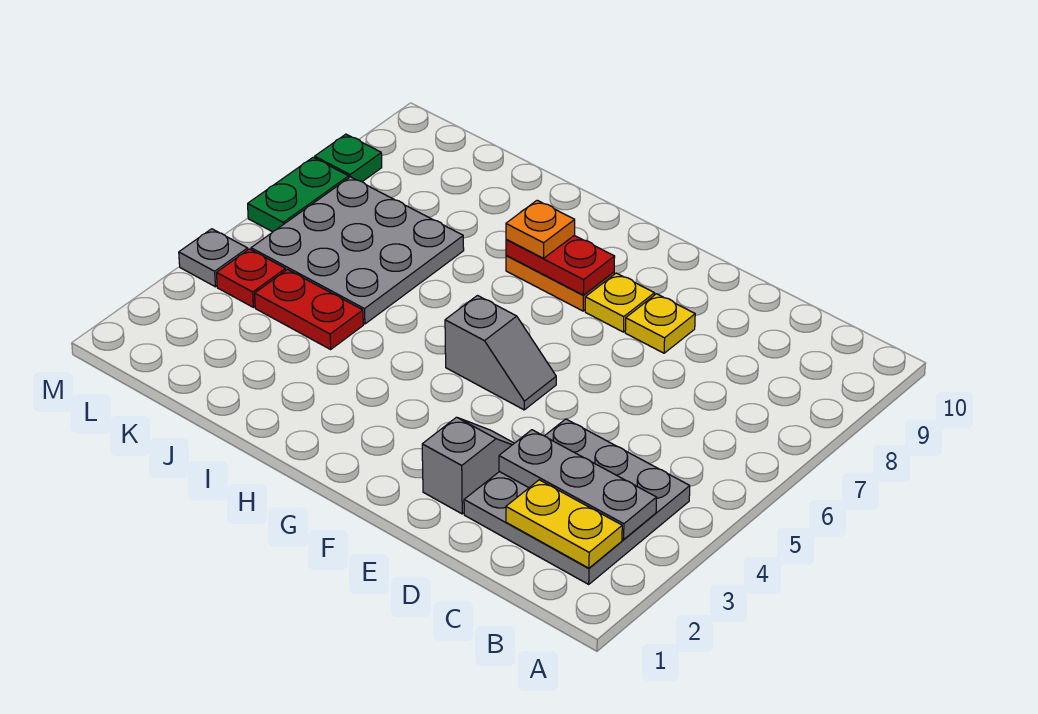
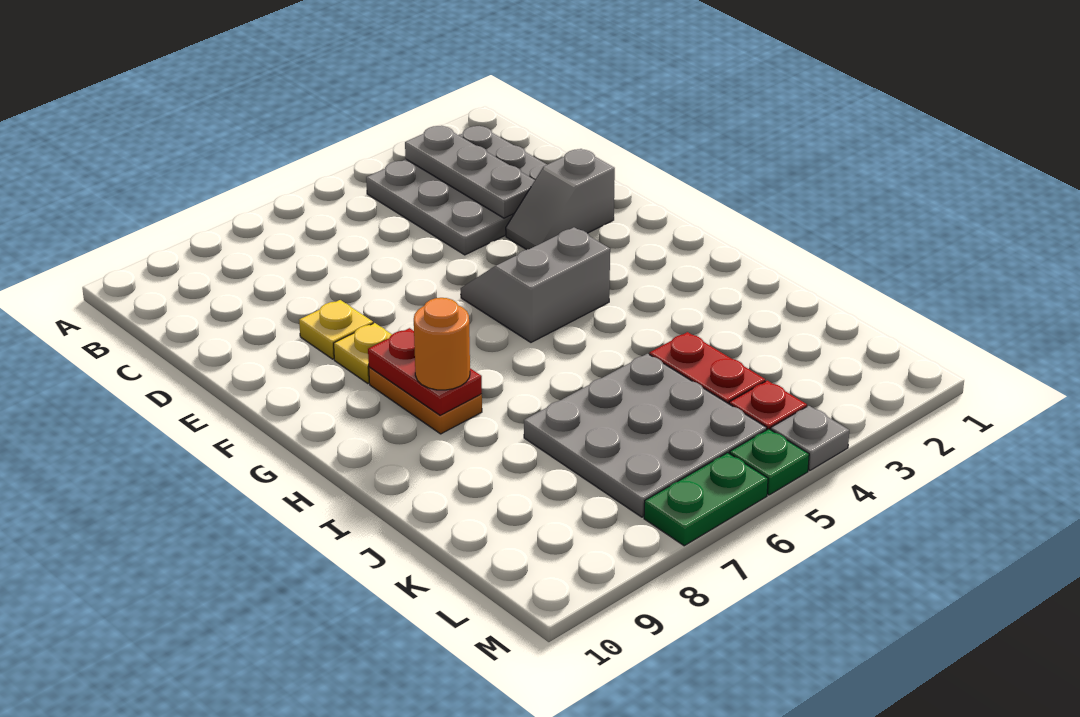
yellow plate B2:C2 level 2 -> none
grey slope F5:G5 level 1 top G -> grey slope F4:G5 level 1 top G
orange plate H8 level 3 -> orange round brick H8 level 3
green plate M8 level 1 -> green plate M5 level 1

